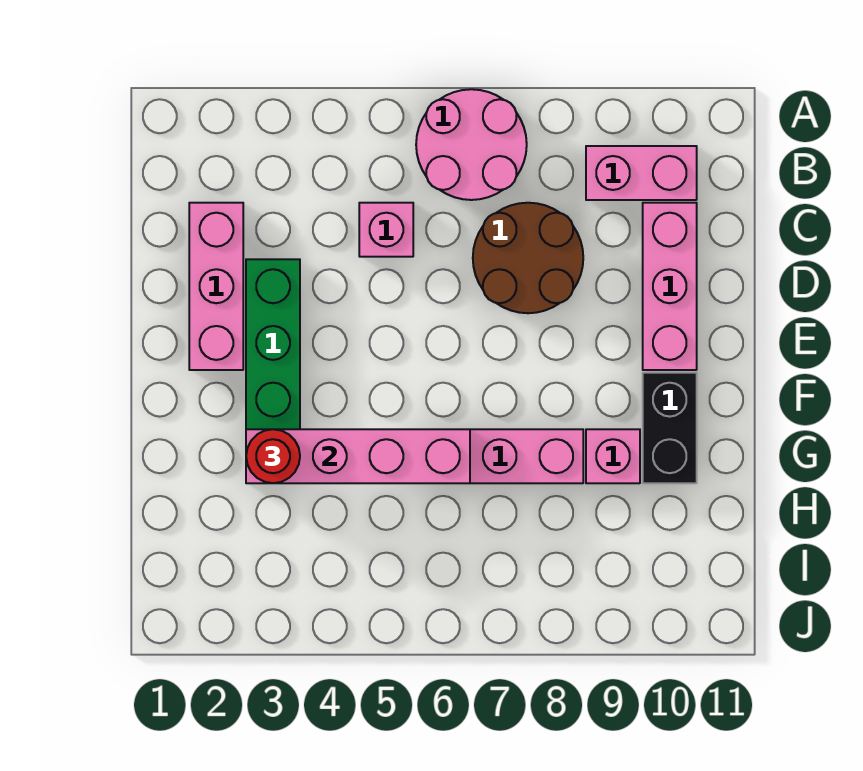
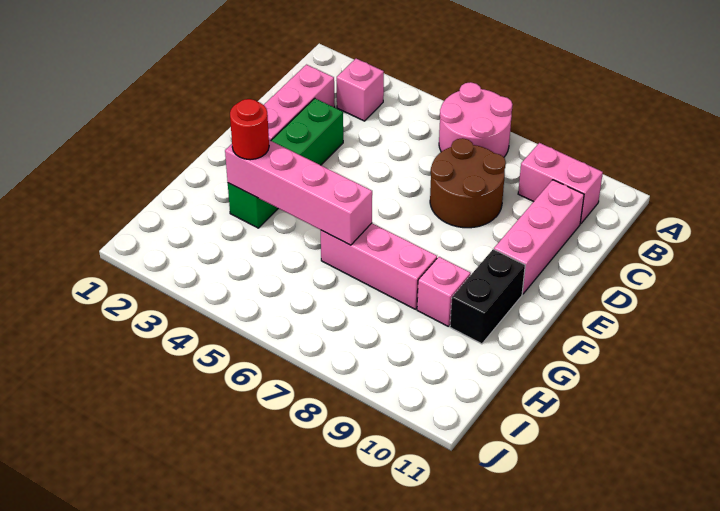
pink brick C5 level 1 -> pink brick B3 level 1

